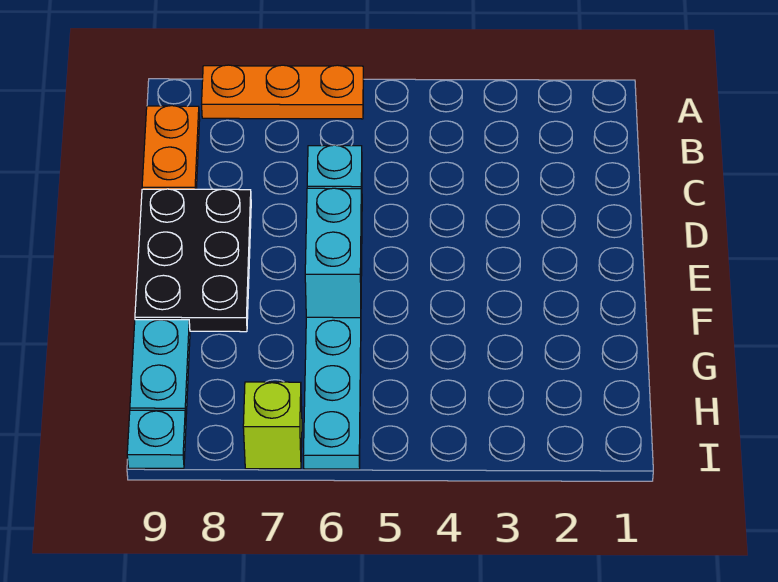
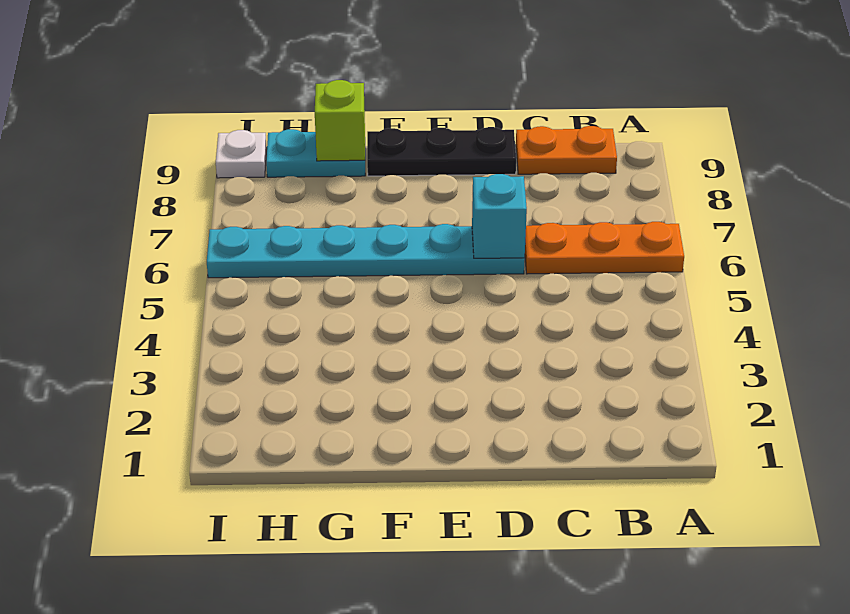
orange plate A6:A8 level 1 -> orange plate A6:C6 level 1
black plate D8:F9 level 1 -> black plate D9:F9 level 1
cyan brick E6:F6 level 2 -> none
lime brick I7 level 1 -> lime brick G9 level 2
cyan plate I9 level 1 -> white plate I9 level 1

